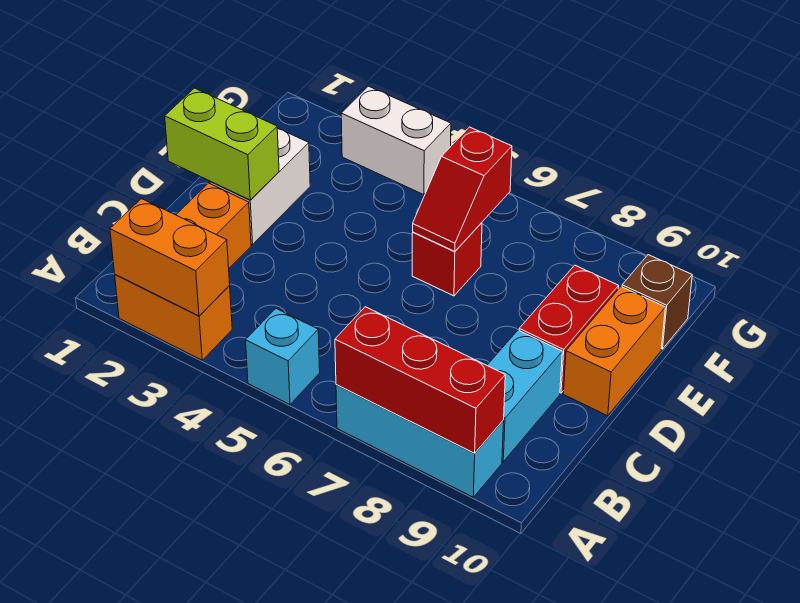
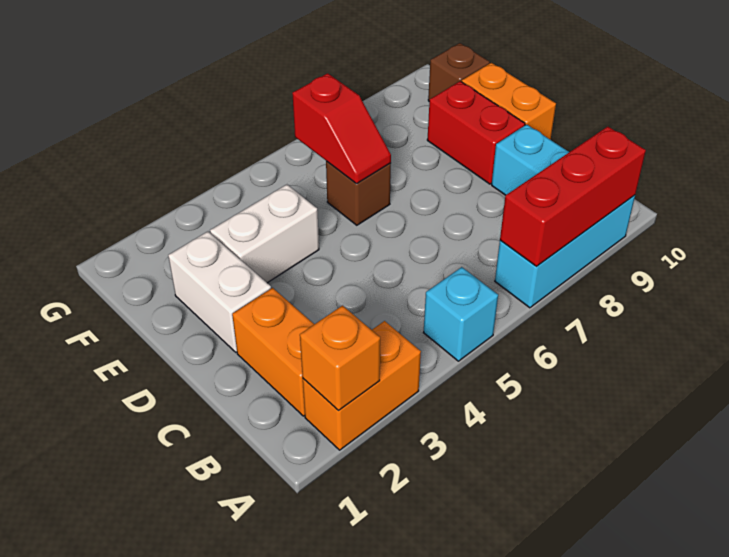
orange brick A2:A3 level 2 -> orange brick A2 level 2
lime brick D1:D2 level 2 -> none
red brick E6 level 1 -> brown brick E6 level 1
white brick G3:G4 level 1 -> white brick E3:E4 level 1

